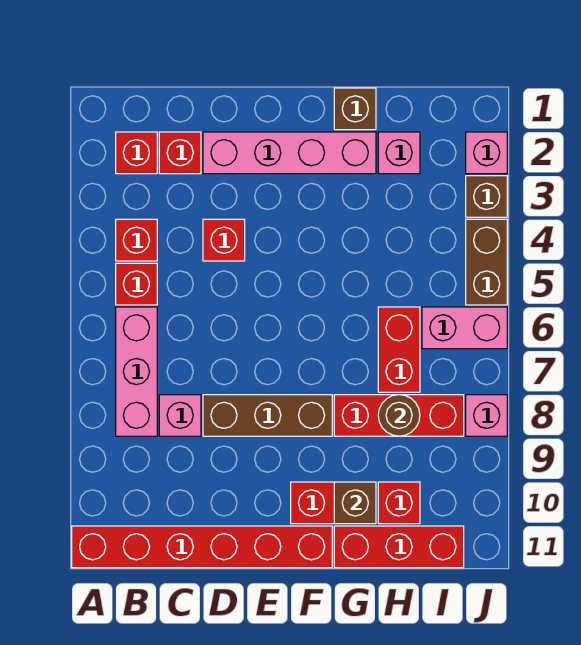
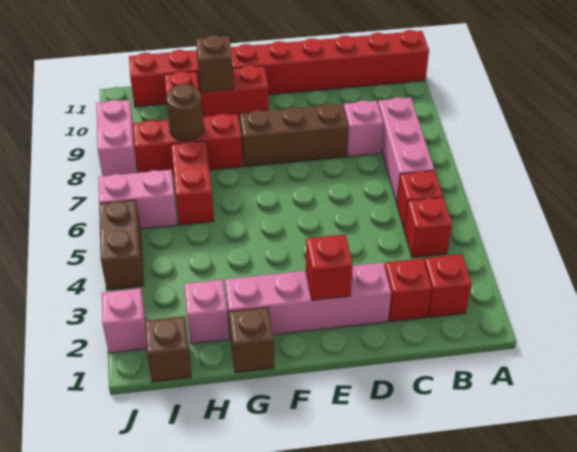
red brick D4 level 1 -> red brick E2 level 2
brown brick J3 level 1 -> brown brick I1 level 1
pink brick J8 level 1 -> pink brick J8:J9 level 1

